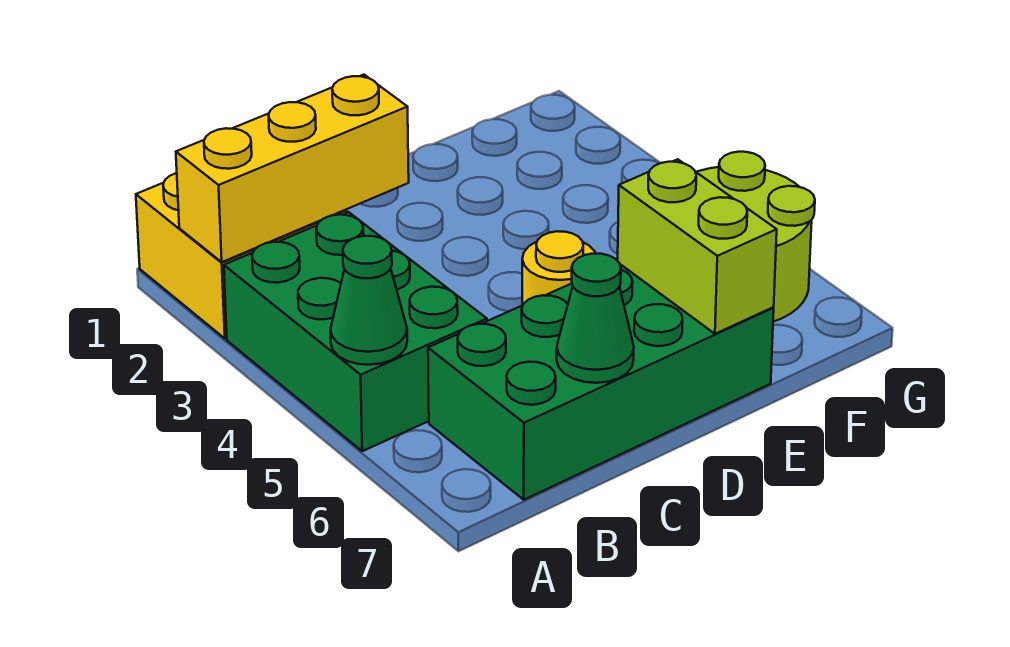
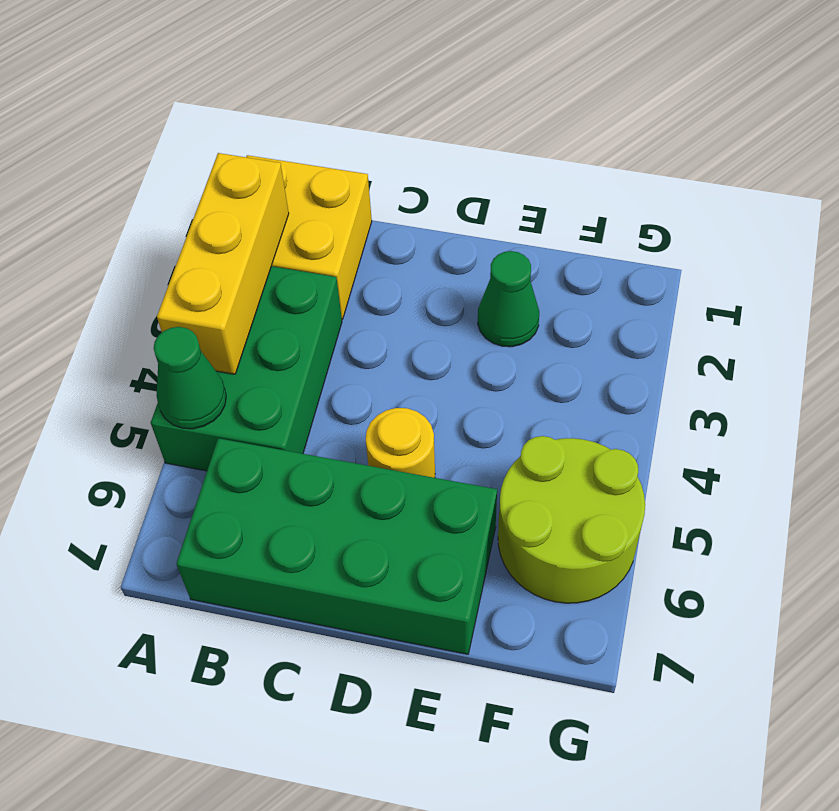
yellow brick A2:C2 level 2 -> yellow brick A2:A4 level 2
green cone C7 level 2 -> green cone E2 level 1
lime brick E6:E7 level 2 -> none

